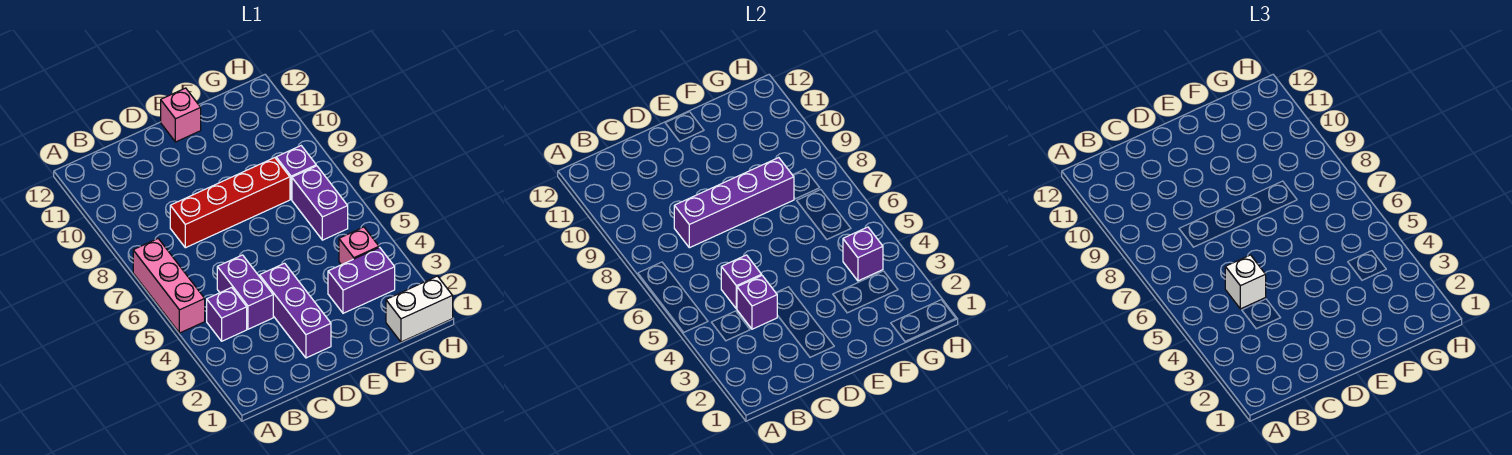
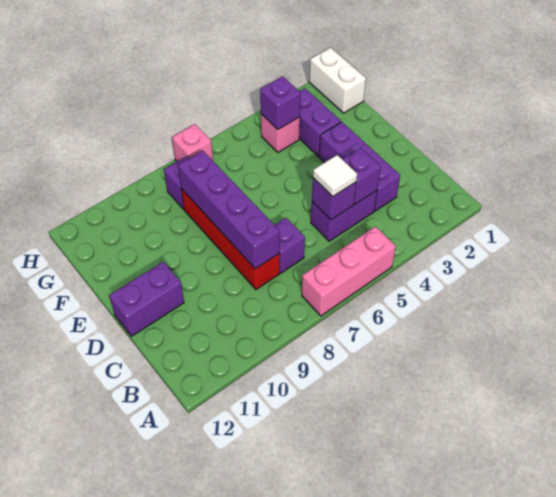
purple brick B4 level 1 -> purple brick C7 level 1
white brick C5 level 3 -> white tile C5 level 3
purple brick D2:D4 level 1 -> purple brick C3:E3 level 1
pink brick E12 level 1 -> pink brick H7 level 1
purple brick G6:G7 level 1 -> purple brick D11:D12 level 1

